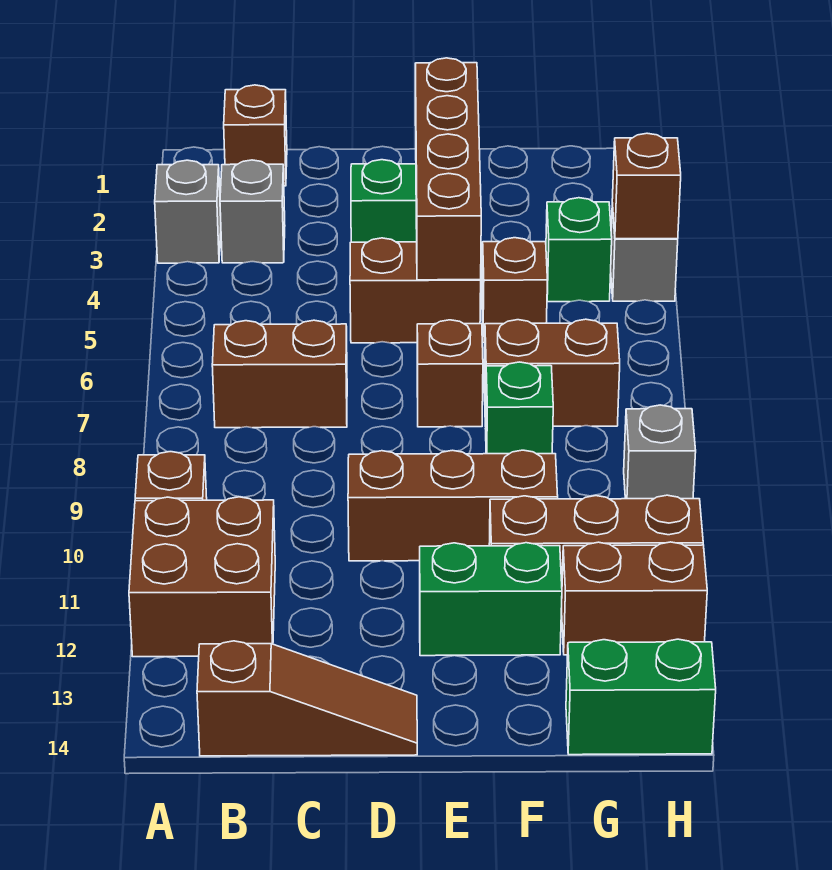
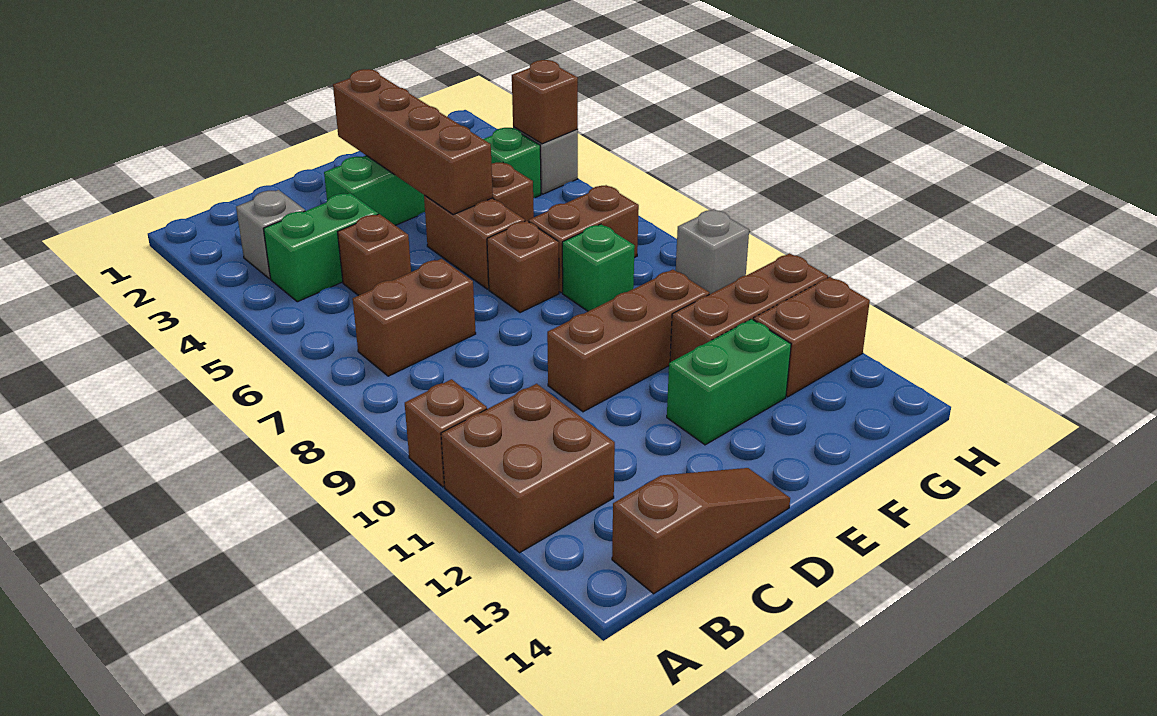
grey brick A3 level 1 -> none
brown brick B1 level 1 -> brown brick C5 level 1
brown brick D5:E5 level 1 -> brown brick E5:E6 level 1
green brick G14:H14 level 1 -> green brick B4:C4 level 1

